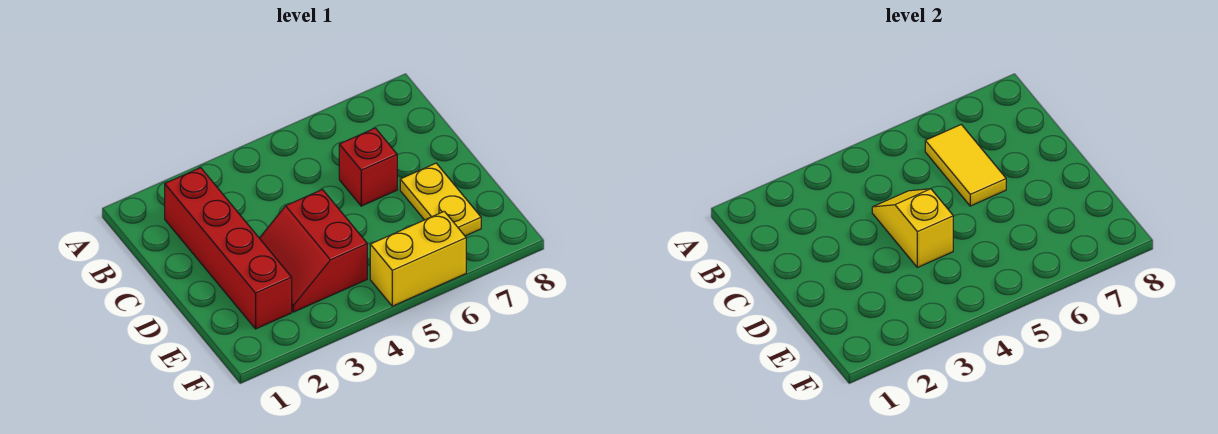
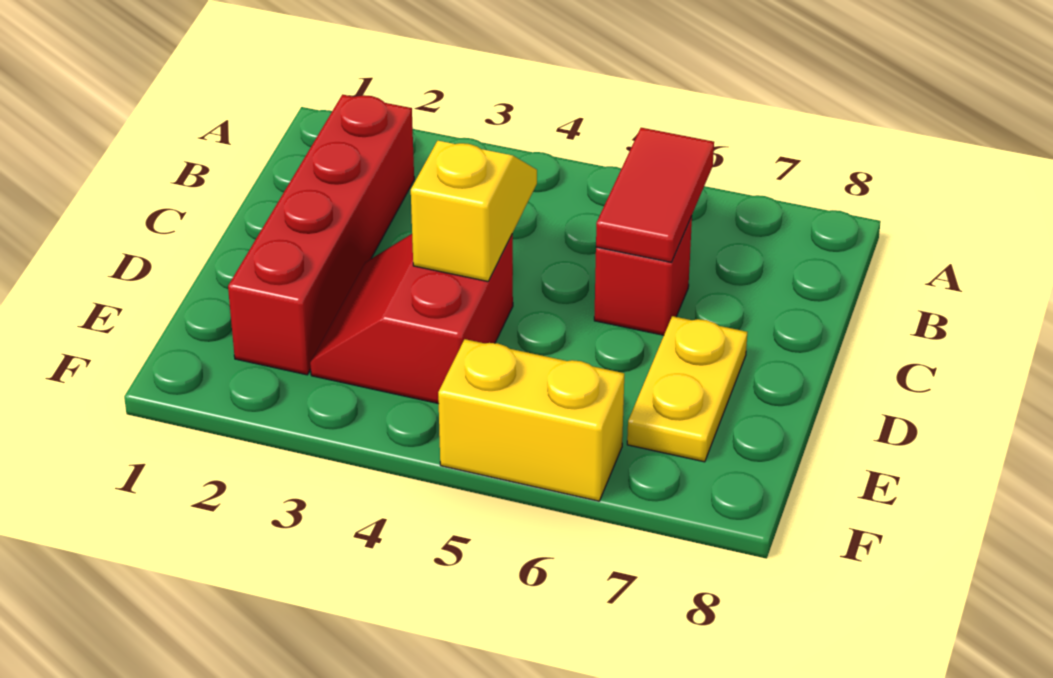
yellow tile B6:C6 level 2 -> red tile B6:C6 level 2

